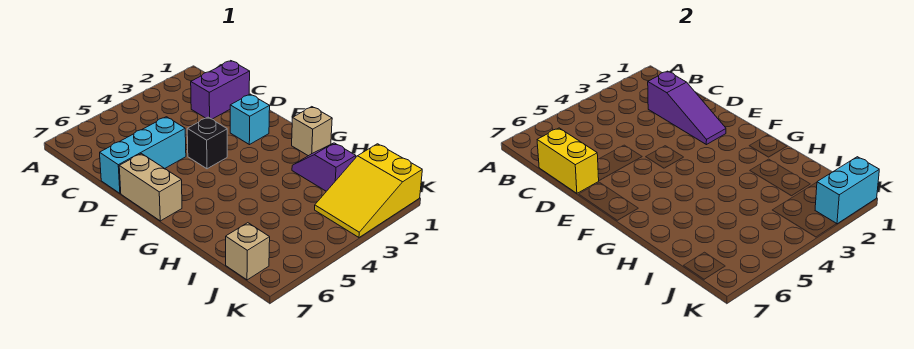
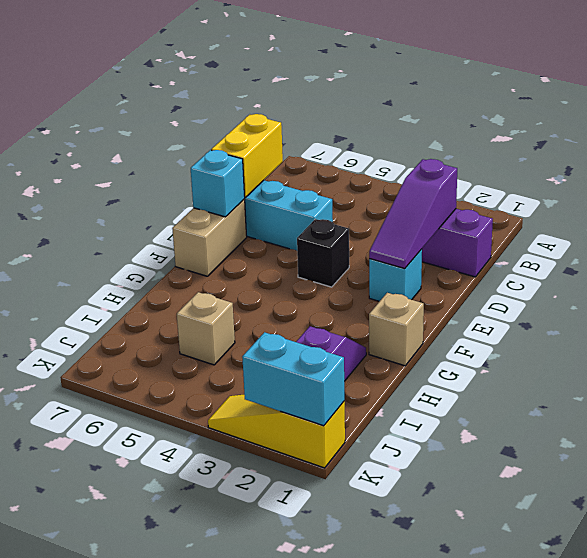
none -> cyan brick E7 level 2
yellow slope J1:K3 level 1 top 1 -> yellow slope K1:K3 level 1 top 1
tan brick J7 level 1 -> tan brick I5 level 1

